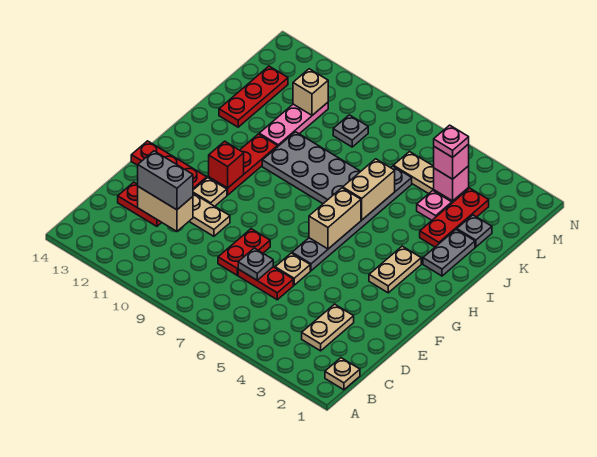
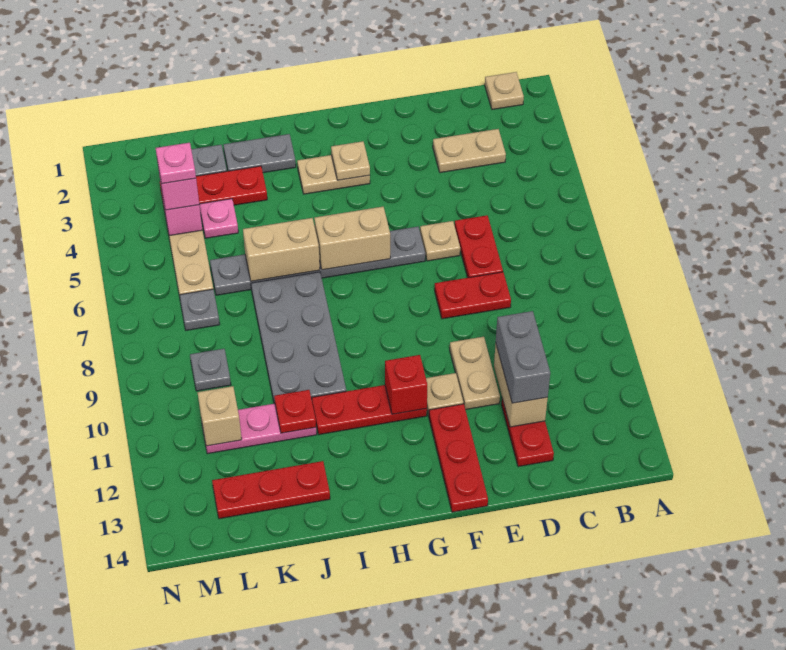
grey plate D7 level 2 -> grey plate L7 level 1
none -> tan plate G3 level 2
none -> red plate J11 level 2

